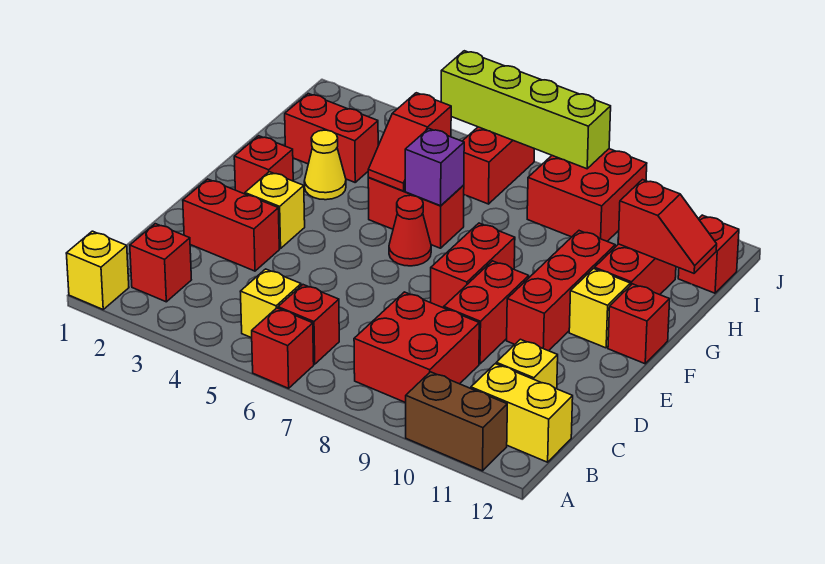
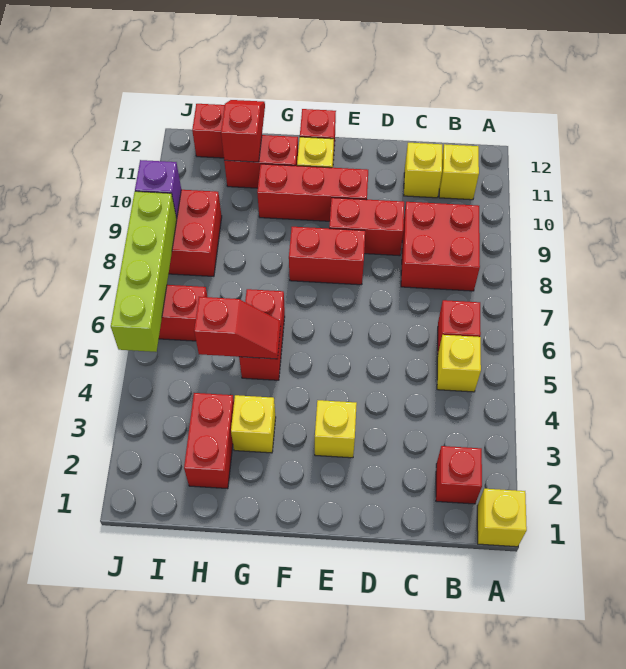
red brick A6 level 1 -> none
brown brick A10:A11 level 1 -> none
yellow brick B11:B12 level 1 -> yellow brick B11 level 1
red brick D2:D3 level 1 -> none
red brick F2 level 1 -> none
red cone F6 level 1 -> none
yellow cone G3 level 1 -> yellow brick G3 level 1
purple brick G6 level 2 -> purple brick J9 level 2

